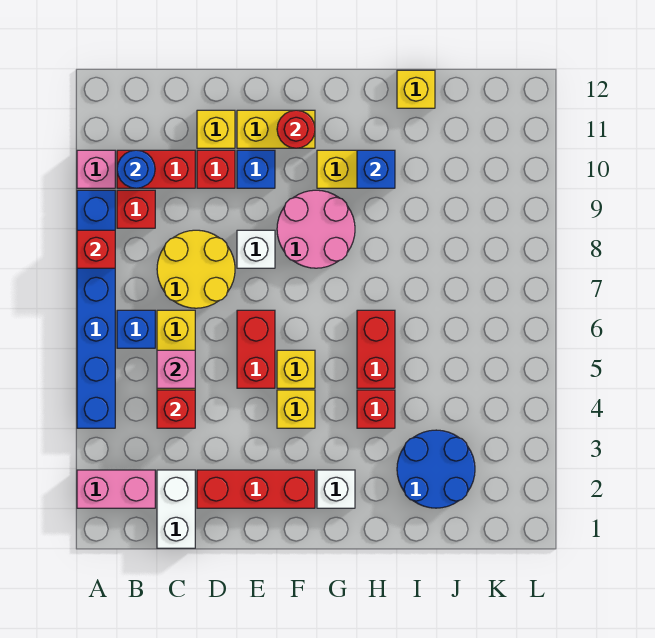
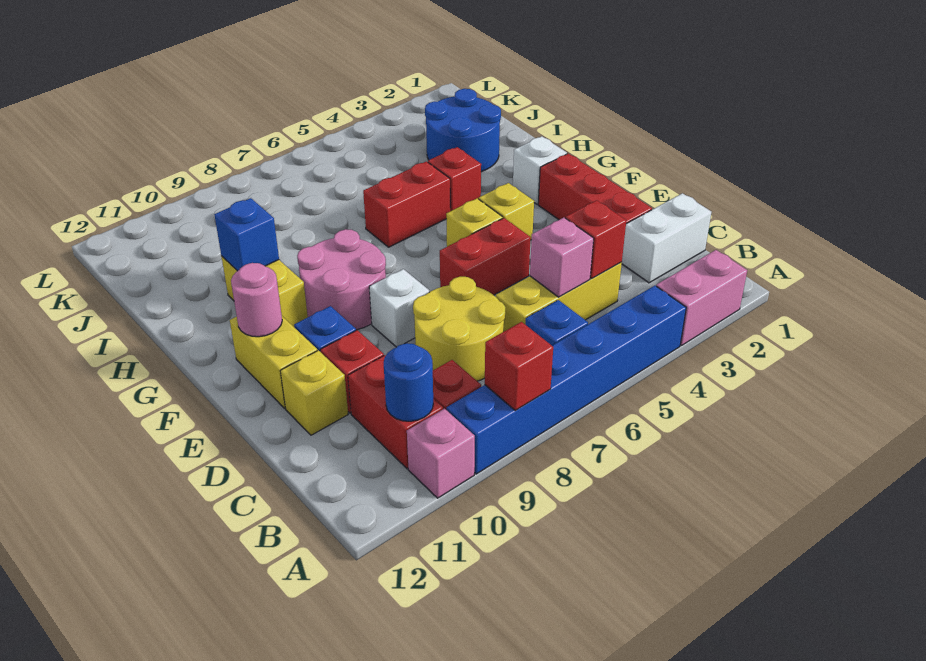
pink brick A2:B2 level 1 -> pink brick A2:A3 level 1
red round brick F11 level 2 -> pink round brick F11 level 2
yellow brick I12 level 1 -> none

